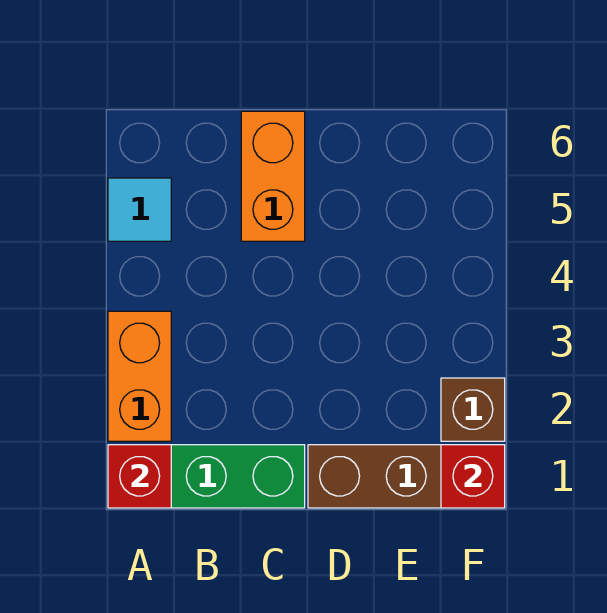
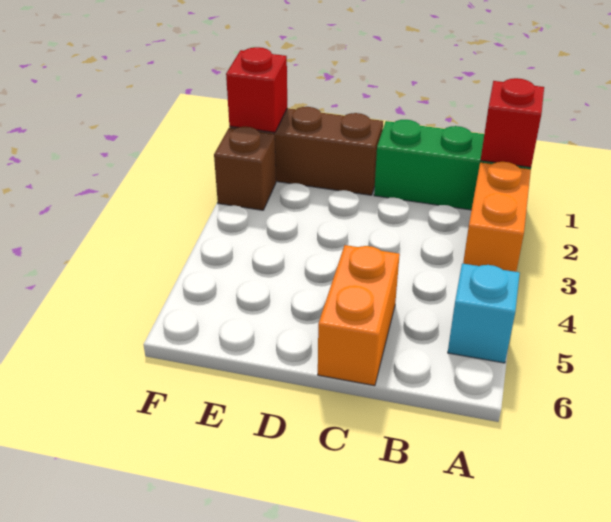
cyan tile A5 level 1 -> cyan brick A5 level 1

